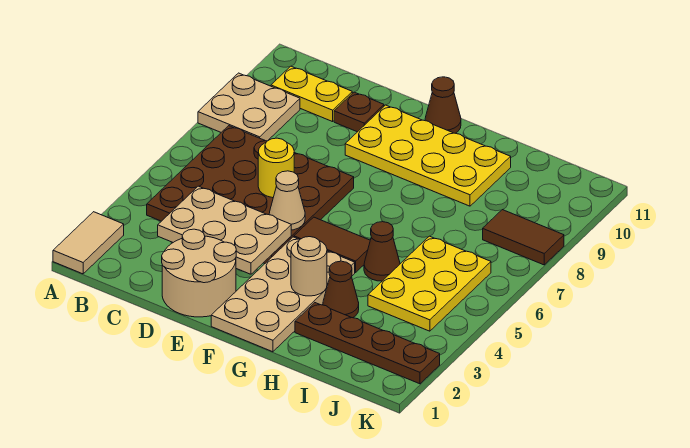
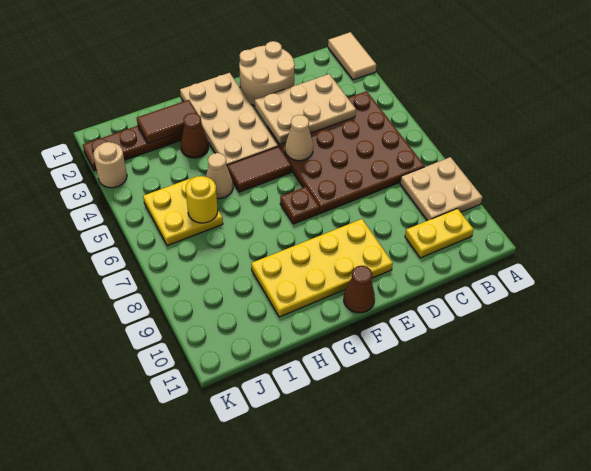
yellow round brick D6 level 2 -> yellow round brick I6 level 2
brown plate D10 level 1 -> brown plate F7 level 1
tan round brick G3 level 2 -> tan round brick K3 level 1
brown cone H5 level 1 -> tan cone H5 level 1
yellow plate I4:J6 level 1 -> yellow plate I5:J6 level 1
brown tile J8:K8 level 1 -> brown tile H2:I2 level 2

